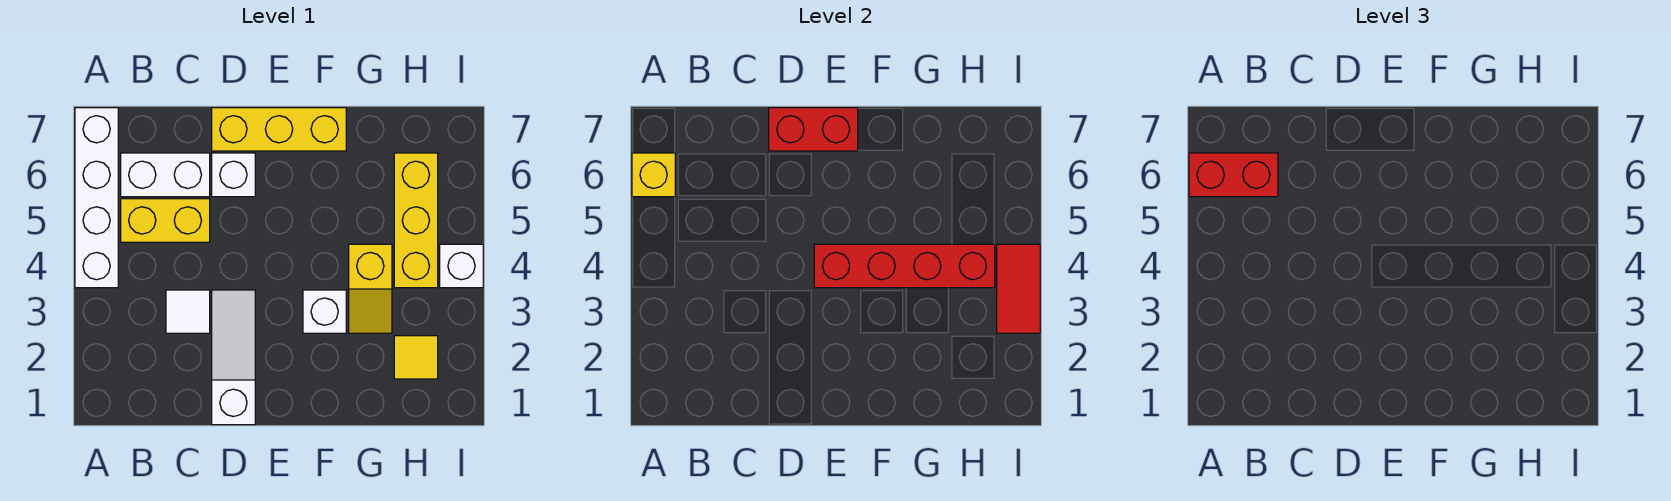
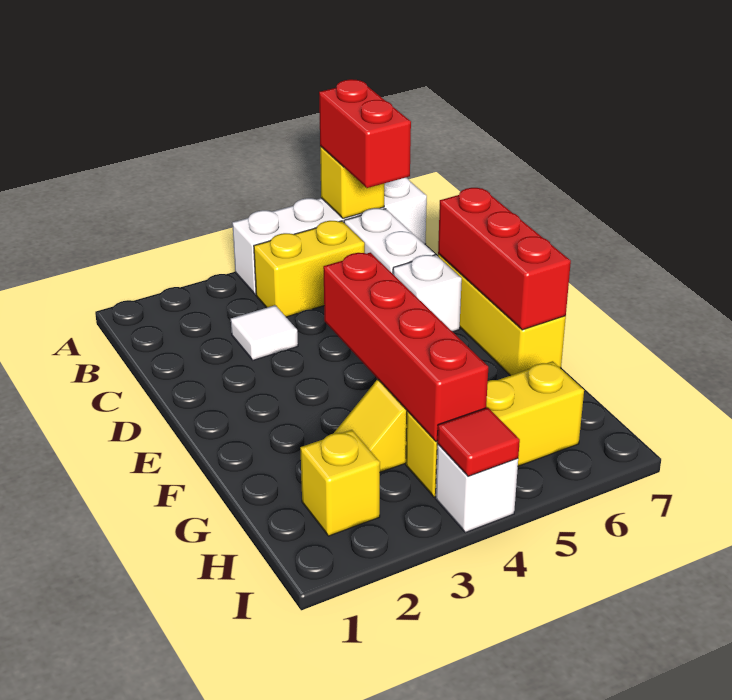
yellow brick B5:C5 level 1 -> yellow brick B4:B5 level 1
white slope D1:D3 level 1 top 1 -> none
red brick D7:E7 level 2 -> red brick D7:F7 level 2
white brick F3 level 1 -> none
yellow tile H2 level 1 -> yellow brick H2 level 1
red tile I3:I4 level 2 -> red tile I4 level 2

